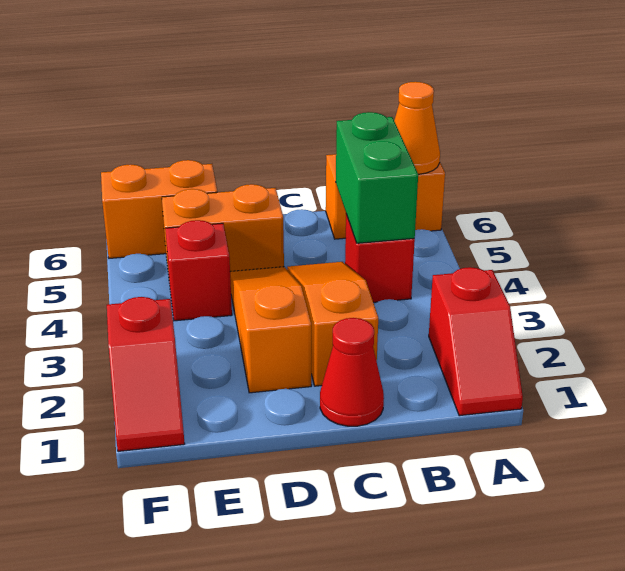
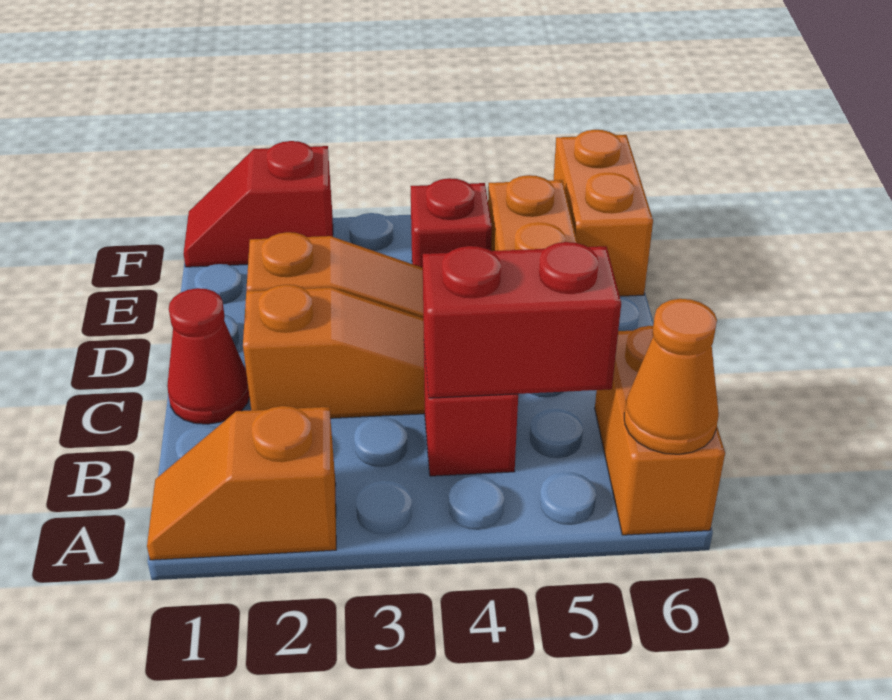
red slope A1:A2 level 1 top 2 -> orange slope A1:A2 level 1 top 2
green brick B4:B5 level 2 -> red brick B4:B5 level 2

